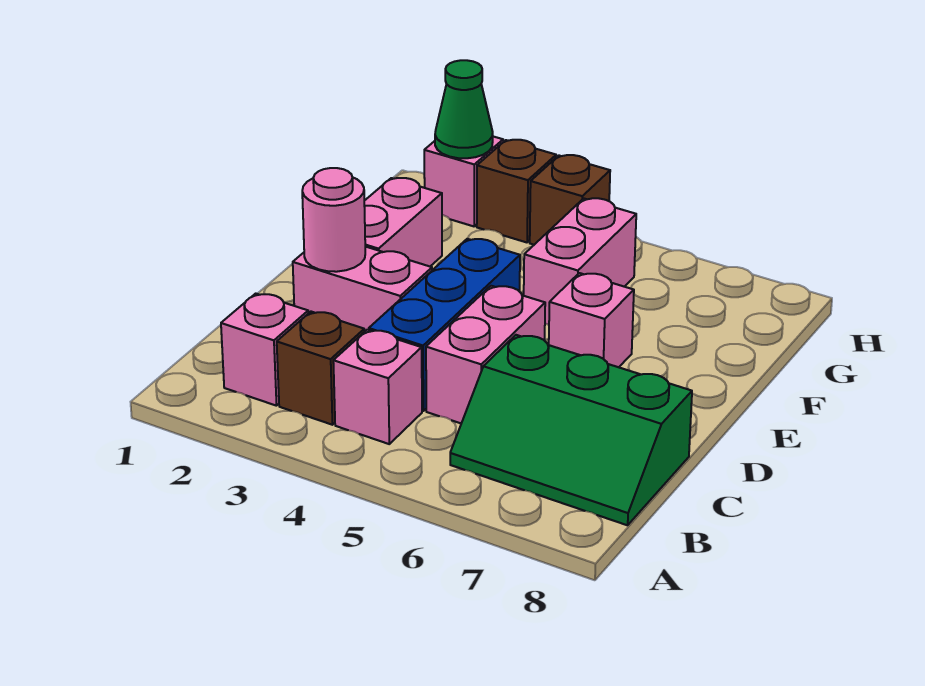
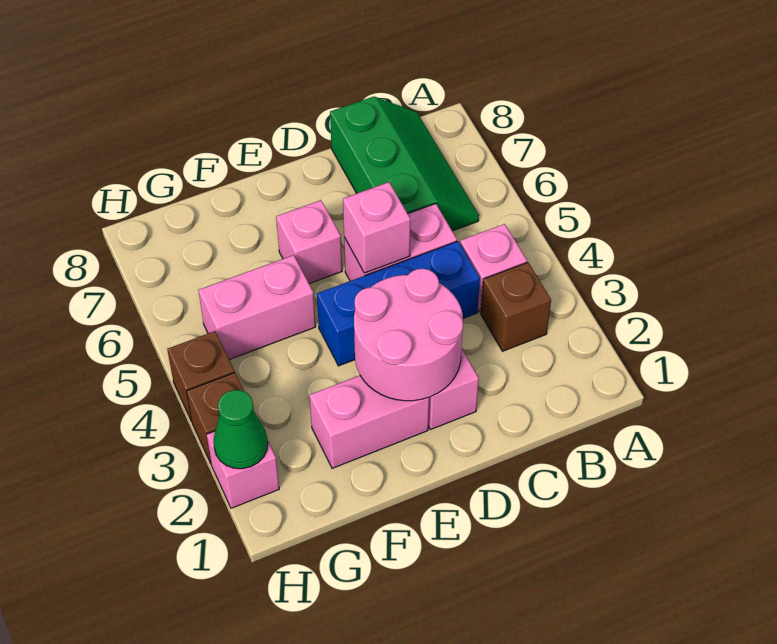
pink brick B2 level 1 -> pink brick D5 level 2
pink round brick D2 level 2 -> pink round brick D2:E3 level 2

